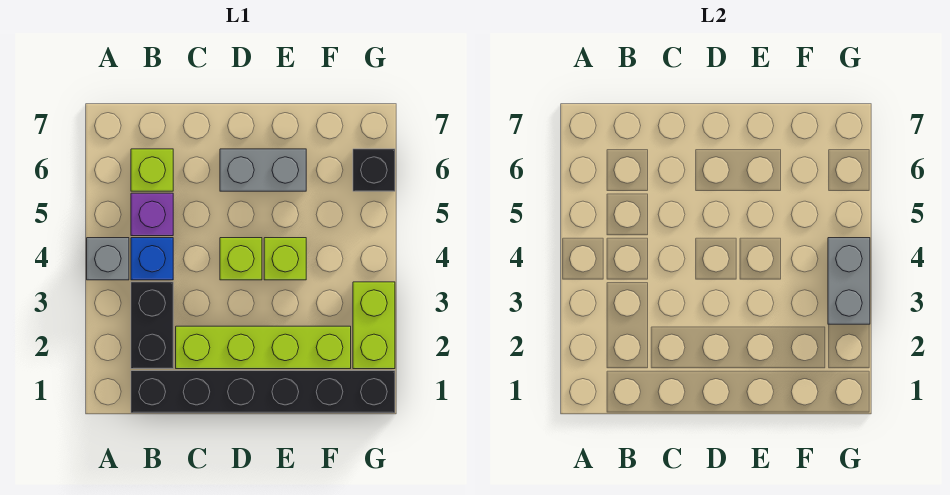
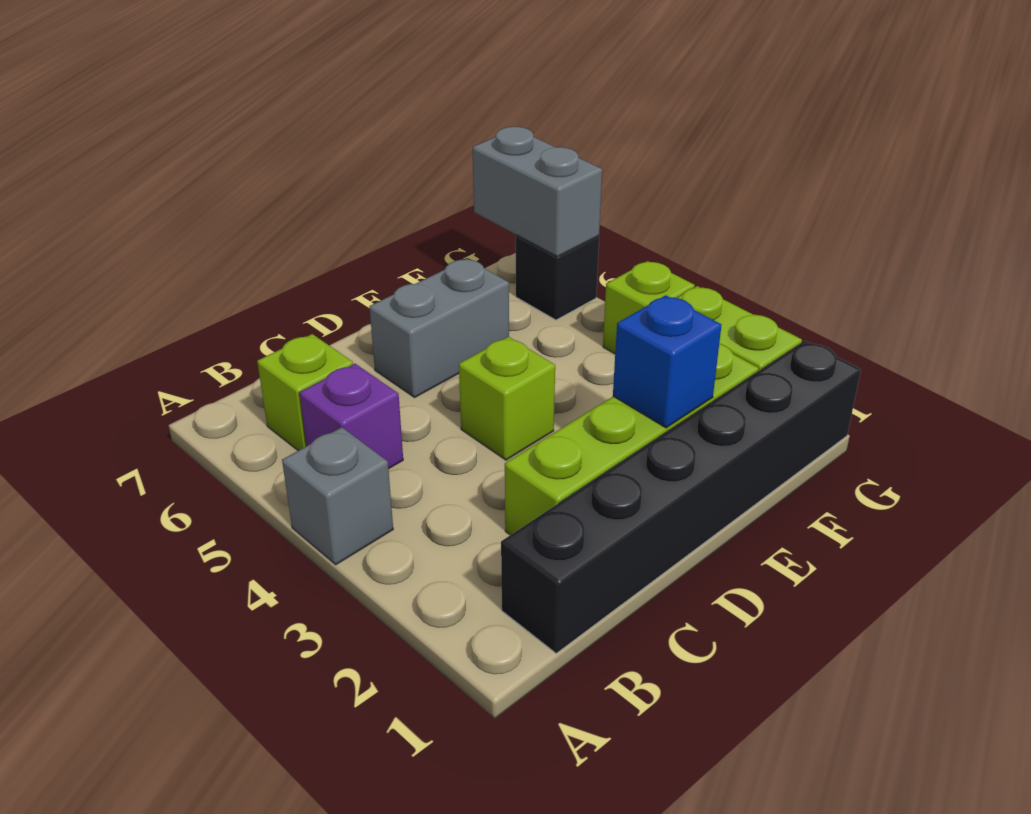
black brick B2:B3 level 1 -> none
blue brick B4 level 1 -> blue brick E2 level 2
lime brick E4 level 1 -> lime brick G4 level 1
grey brick G3:G4 level 2 -> grey brick G6:G7 level 2

